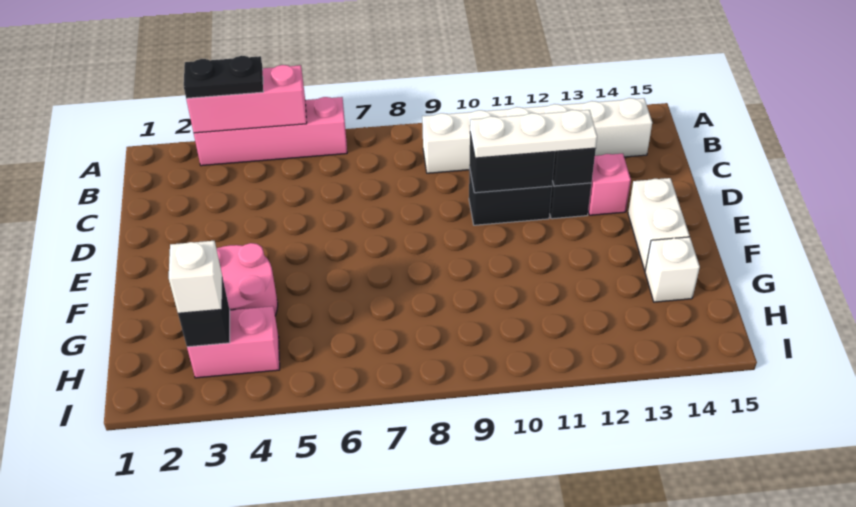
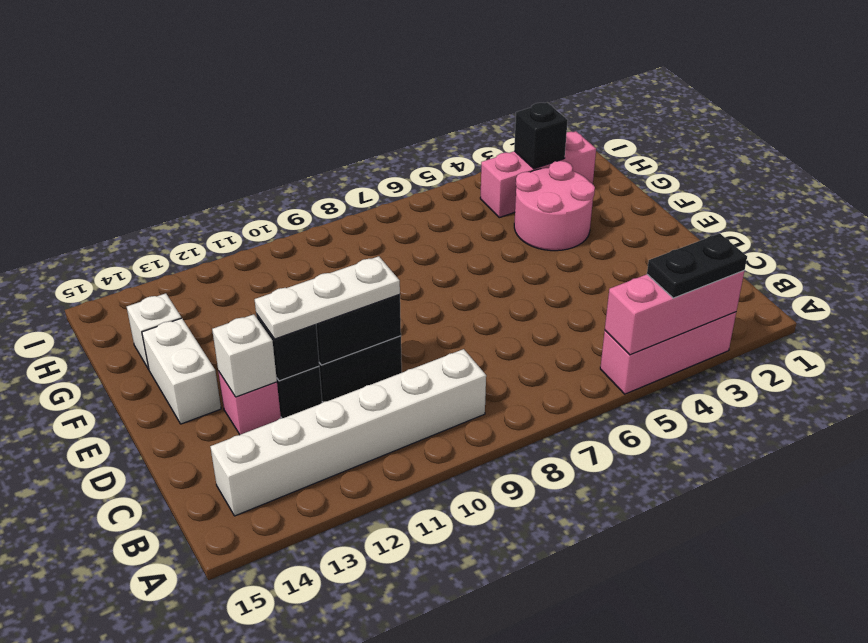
pink brick A3:A6 level 1 -> pink brick A3:A5 level 1
pink brick H3:H4 level 1 -> pink brick H2:H4 level 1
white brick H3 level 3 -> white brick D13 level 2

